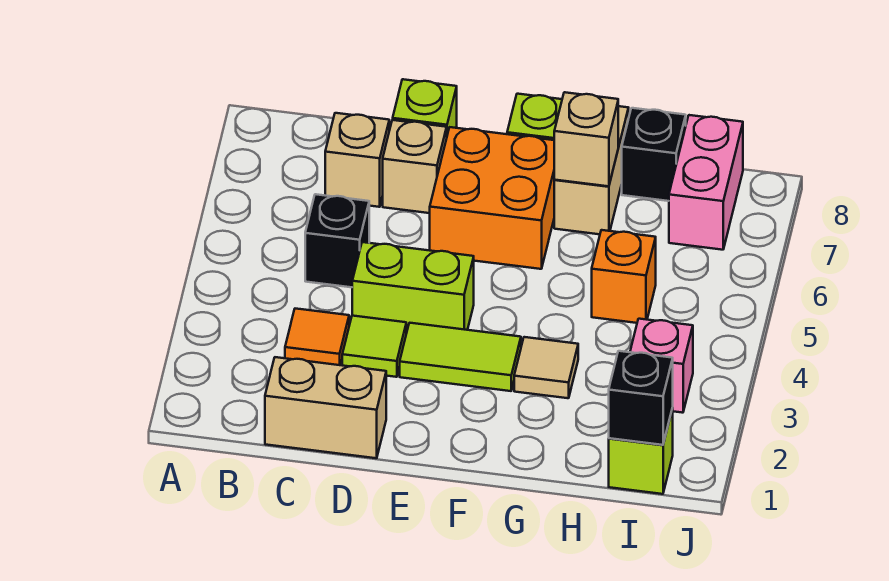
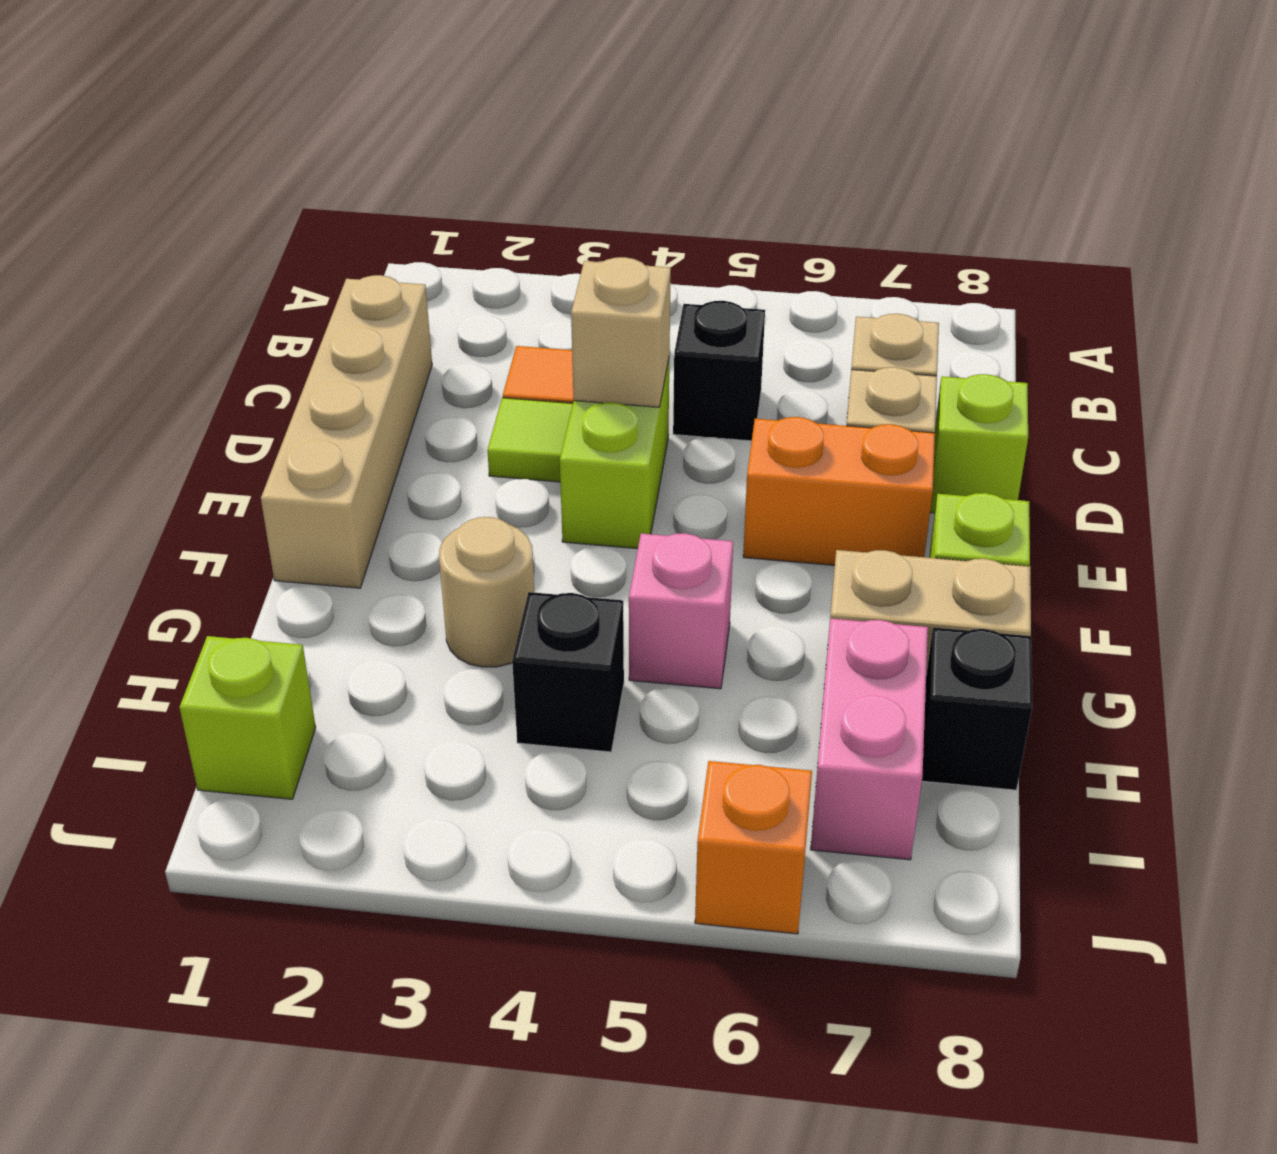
tan brick C1:D1 level 1 -> tan brick C1:F1 level 1
lime tile E3:F3 level 1 -> none
orange brick E6:F7 level 1 -> orange brick E6:E7 level 1
tan tile G3 level 1 -> tan round brick G3 level 1
tan brick G7 level 2 -> tan brick D4 level 2
orange brick H5 level 1 -> orange brick J6 level 1
black brick I1 level 2 -> black brick H4 level 1
pink brick I3 level 1 -> pink brick G5 level 1
pink brick I7:I8 level 1 -> pink brick H7:I7 level 1

